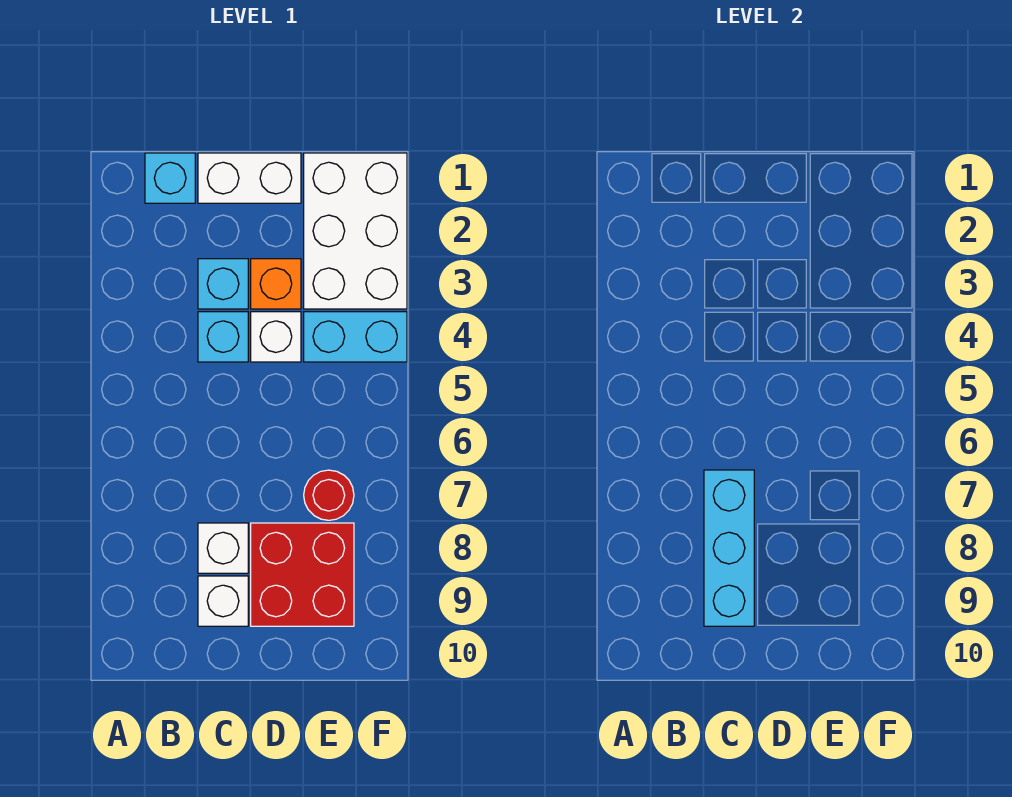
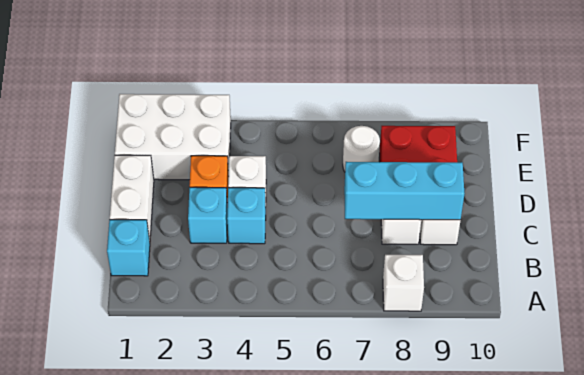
none -> white brick A8 level 1
cyan brick E4:F4 level 1 -> none
red round brick E7 level 1 -> white round brick E7 level 1

